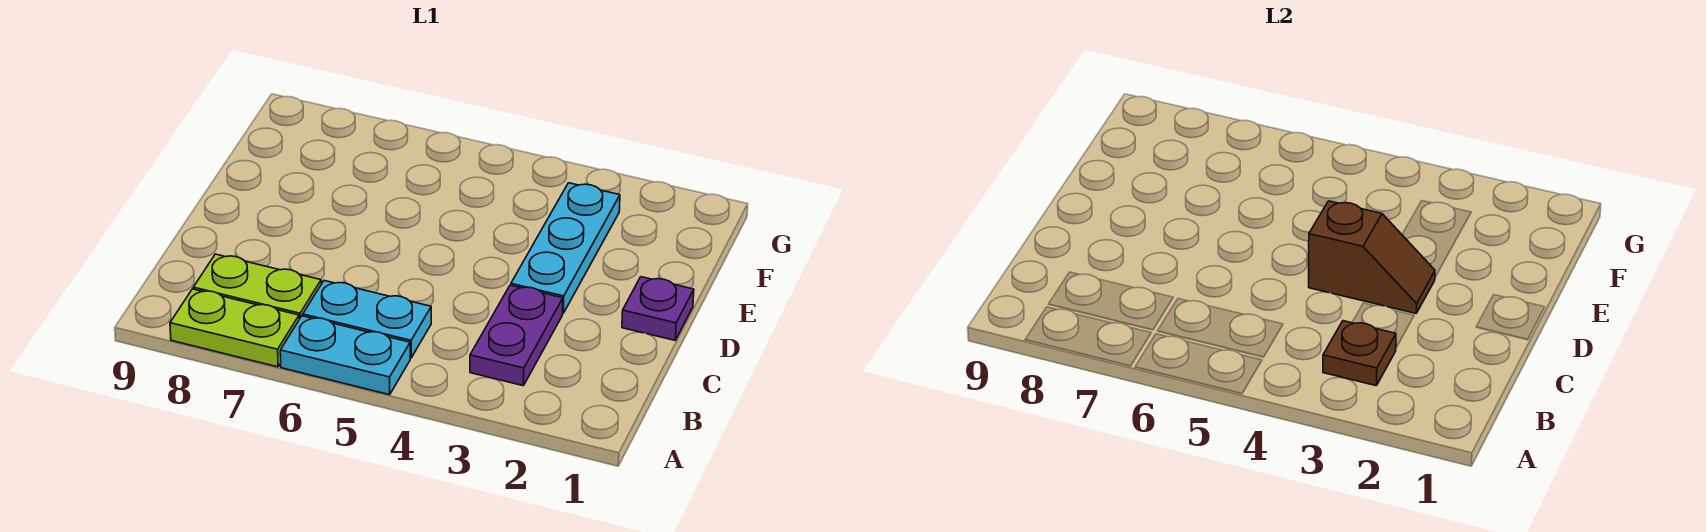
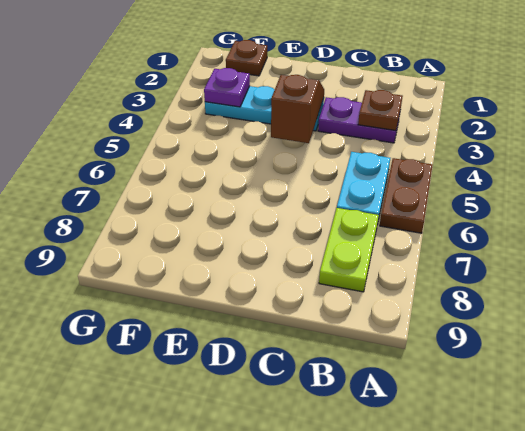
cyan plate A5:A6 level 1 -> brown plate A5:A6 level 1
lime plate A7:A8 level 1 -> none
purple plate D1 level 1 -> purple plate F3 level 2
none -> brown plate F1 level 1

